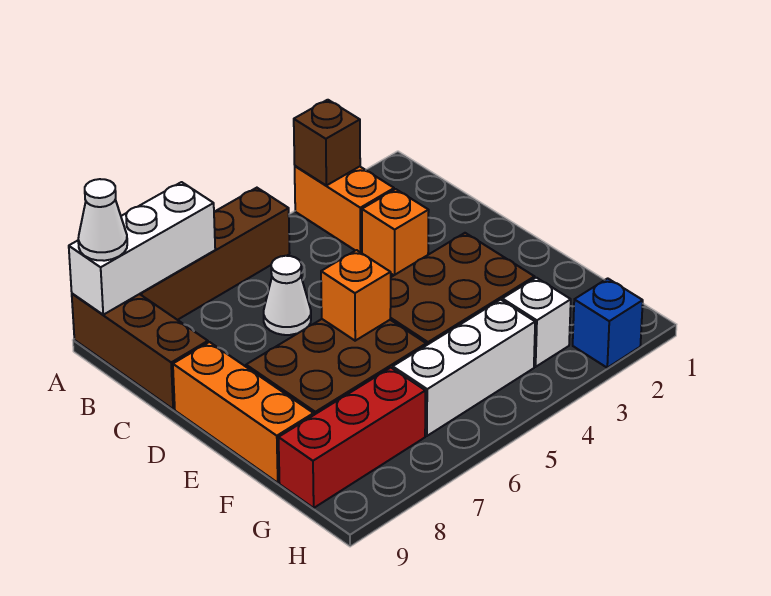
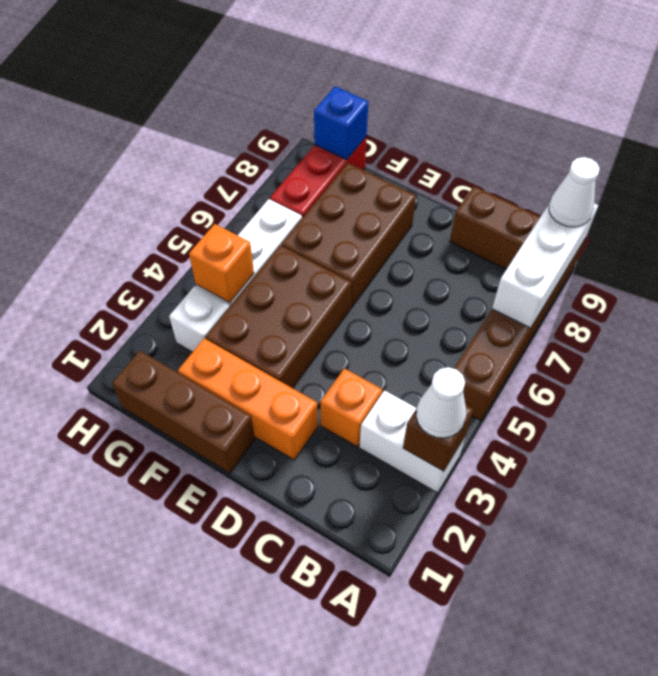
orange brick A3:B3 level 1 -> white brick A3:B3 level 1
white cone C6 level 1 -> white cone A3 level 3
orange brick D9:F9 level 1 -> orange brick D2:F2 level 1
none -> brown brick E1:G1 level 1
orange brick E6 level 2 -> orange brick G4 level 2
blue brick H2 level 1 -> blue brick G9 level 2

